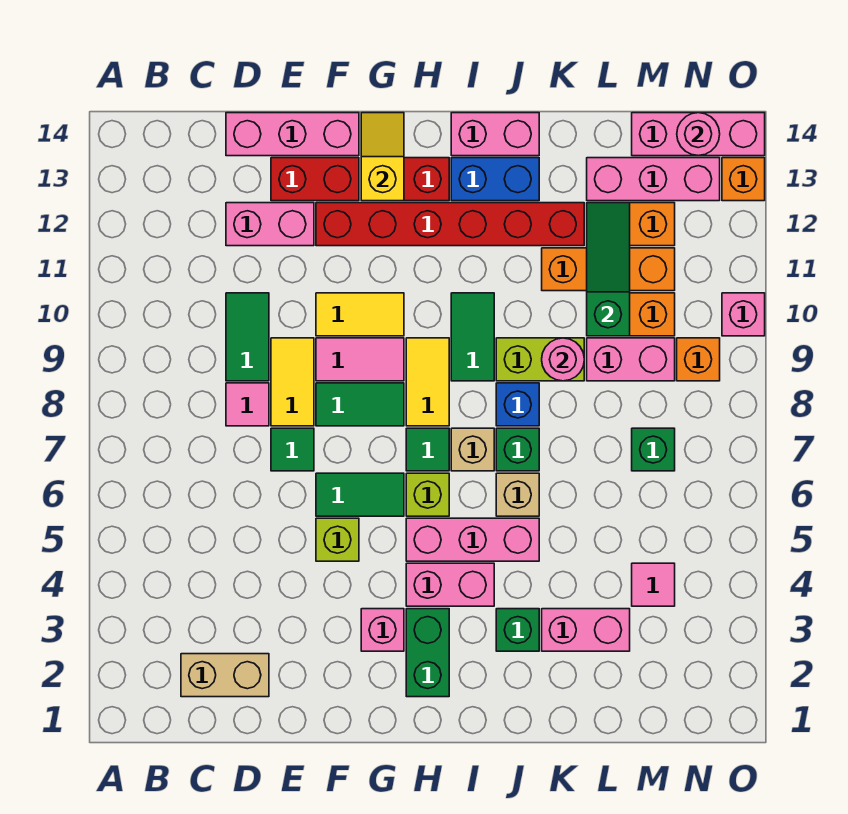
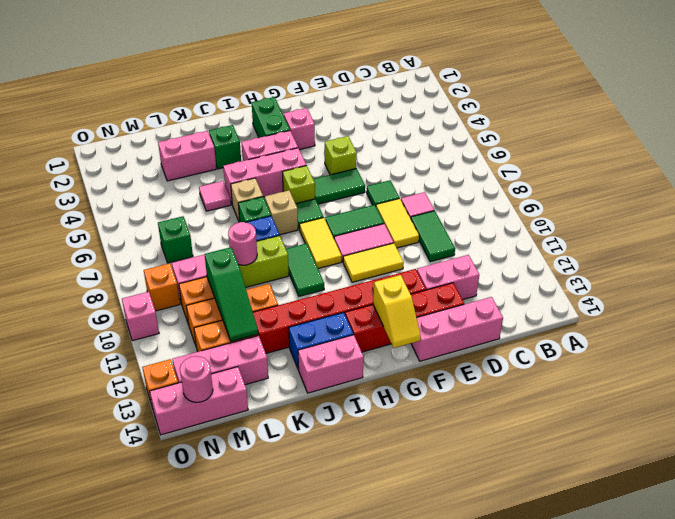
tan brick C2:D2 level 1 -> none
pink tile M4 level 1 -> pink tile K5 level 1

